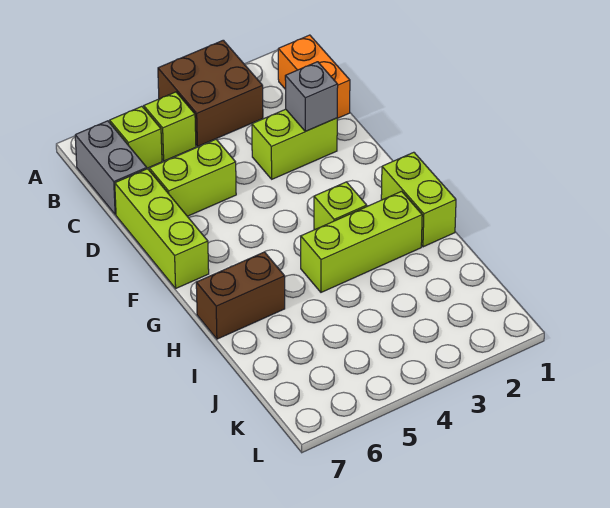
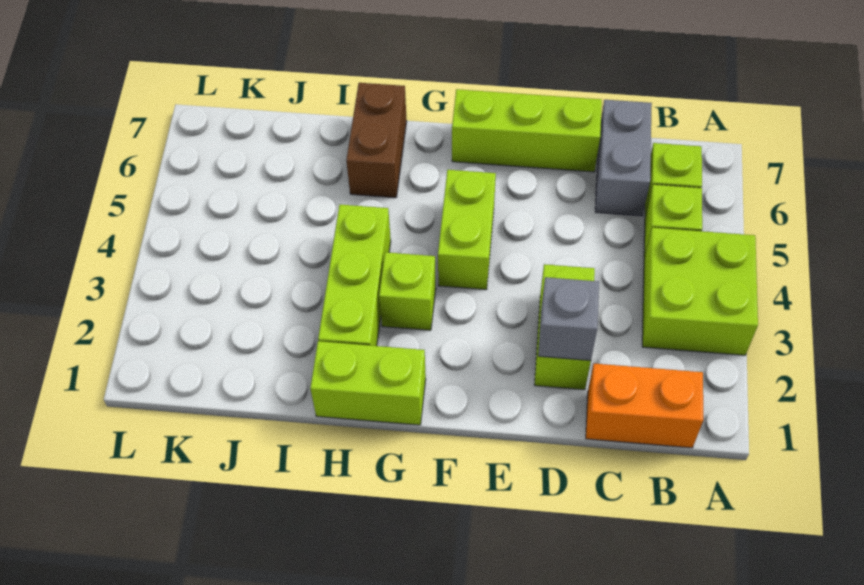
brown brick A3:B4 level 1 -> lime brick A3:B4 level 1
grey brick B7:C7 level 1 -> grey brick C6:C7 level 1
lime brick D5:D6 level 1 -> lime brick F4:F5 level 1

